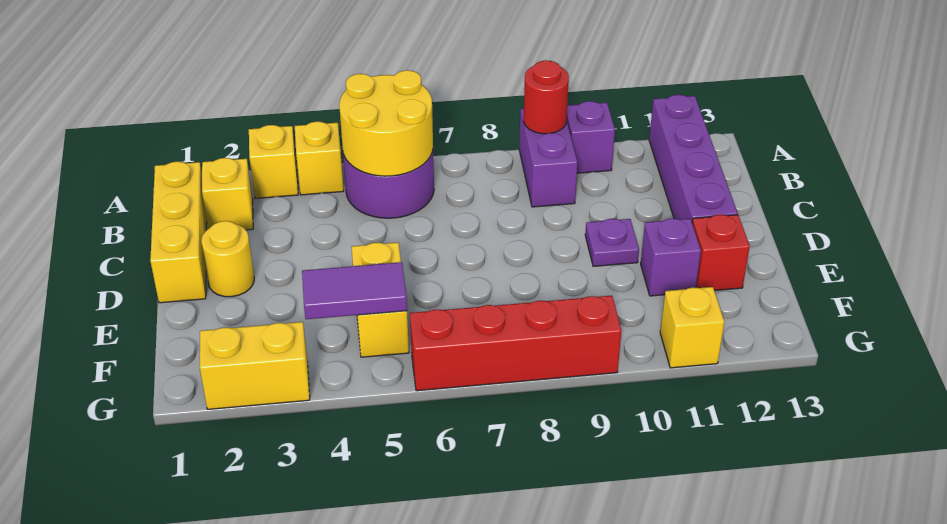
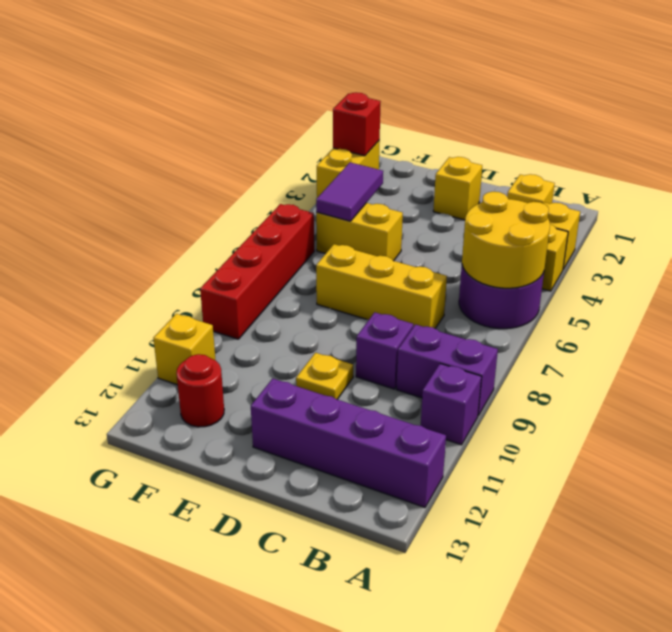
red round brick A9 level 2 -> red round brick F12 level 1
yellow brick B1:D1 level 1 -> yellow brick C7:E7 level 1
yellow round brick D2 level 1 -> yellow brick D2 level 1
purple plate D10 level 1 -> yellow plate D10 level 1
purple brick E11 level 1 -> purple brick C9 level 1
red brick E12 level 1 -> red brick G2 level 2

